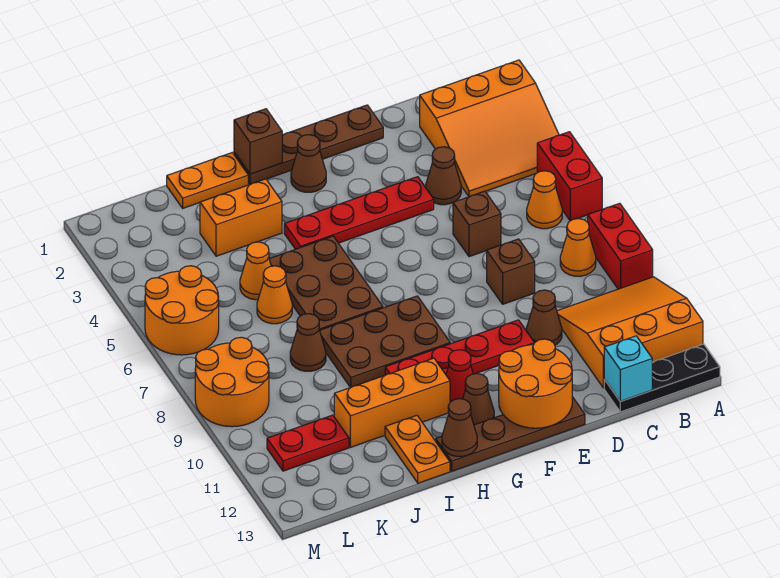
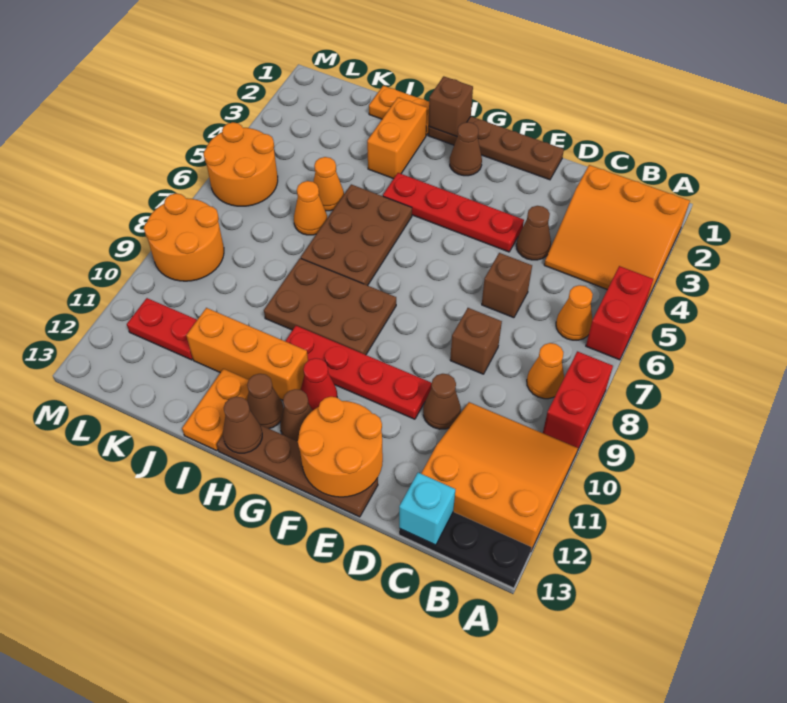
orange brick I3:J3 level 1 -> orange brick I2:I3 level 1
brown cone J8 level 1 -> brown cone H12 level 1

